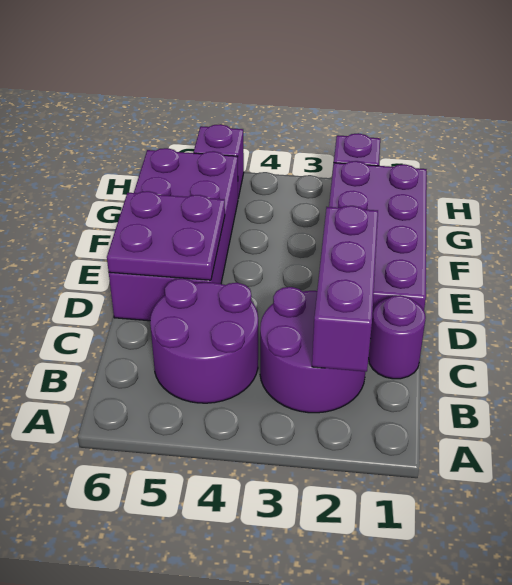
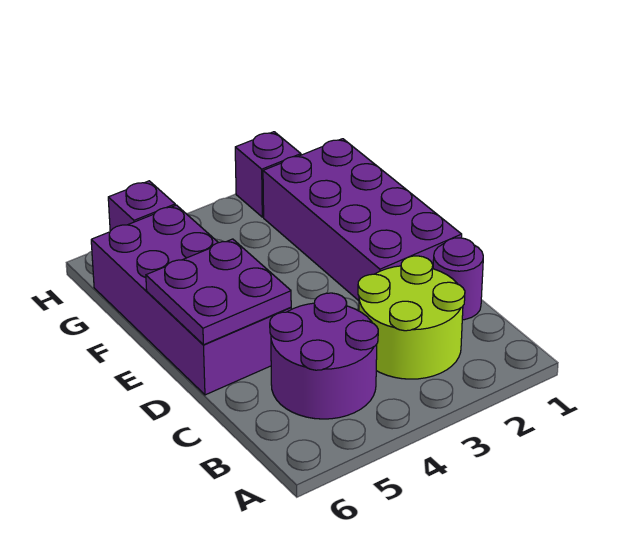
purple round brick B2:C3 level 1 -> lime round brick B2:C3 level 1
purple brick B2:D2 level 2 -> none

